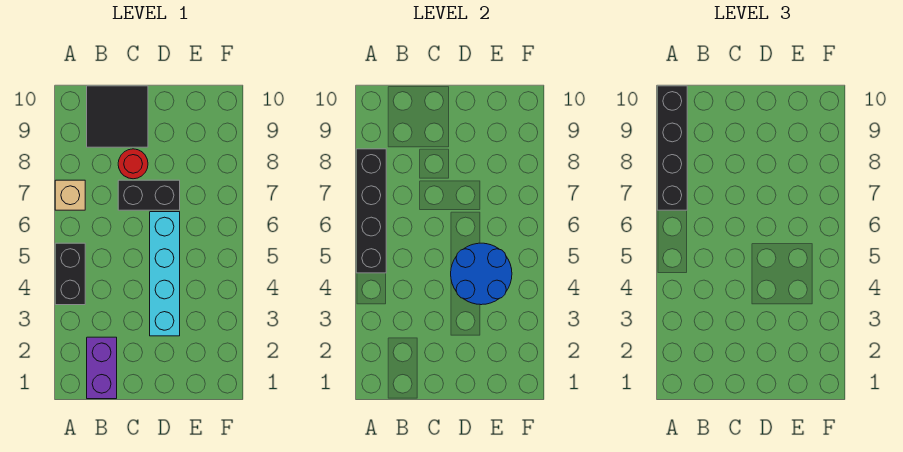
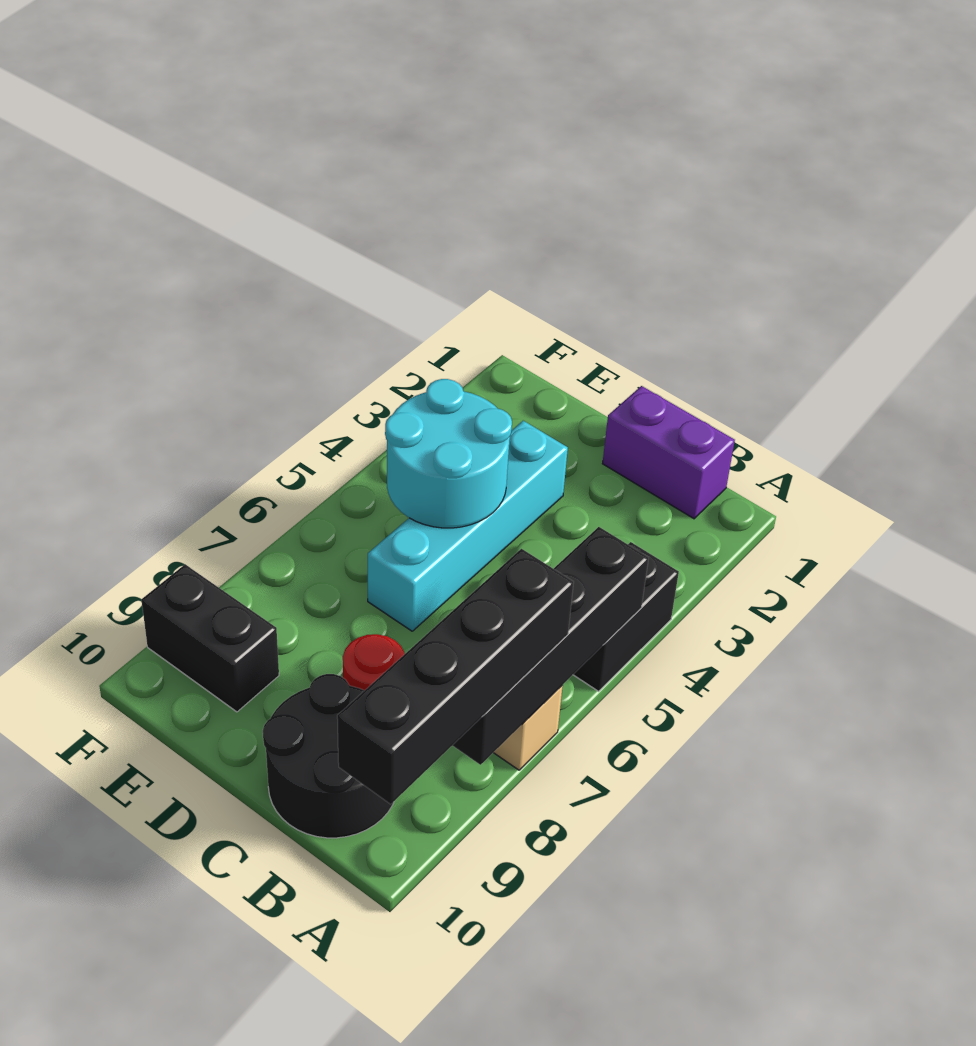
purple brick B1:B2 level 1 -> purple brick B1:C1 level 1
black tile B9:C10 level 1 -> black round brick B9:C10 level 1
black brick C7:D7 level 1 -> black brick E9:F9 level 1
blue round brick D4:E5 level 2 -> cyan round brick D4:E5 level 2

